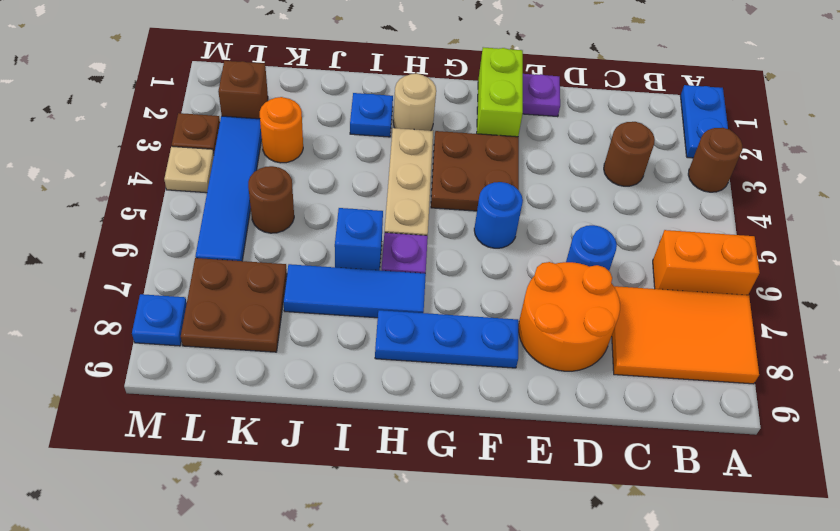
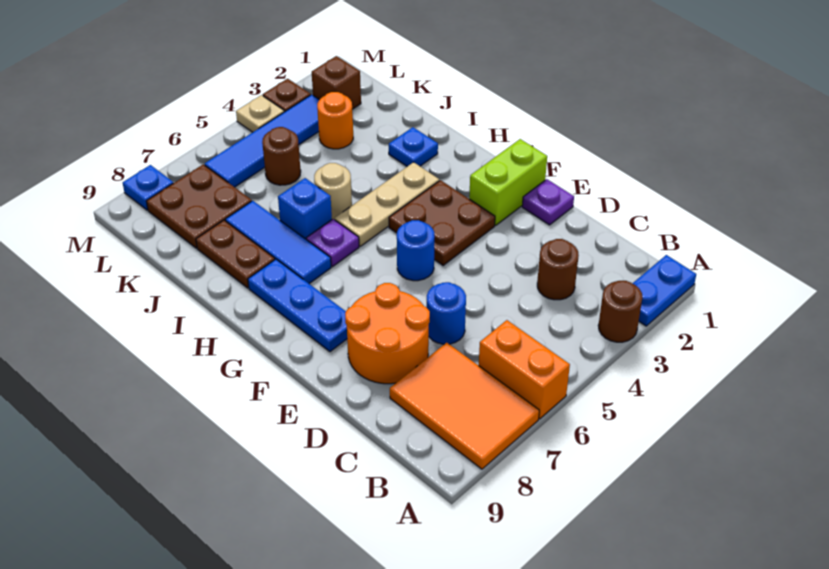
tan round brick H2 level 1 -> tan round brick I5 level 1
none -> brown plate I8:J8 level 1

